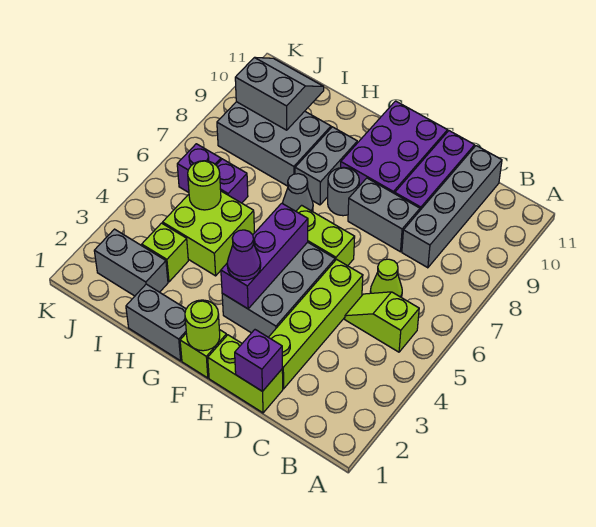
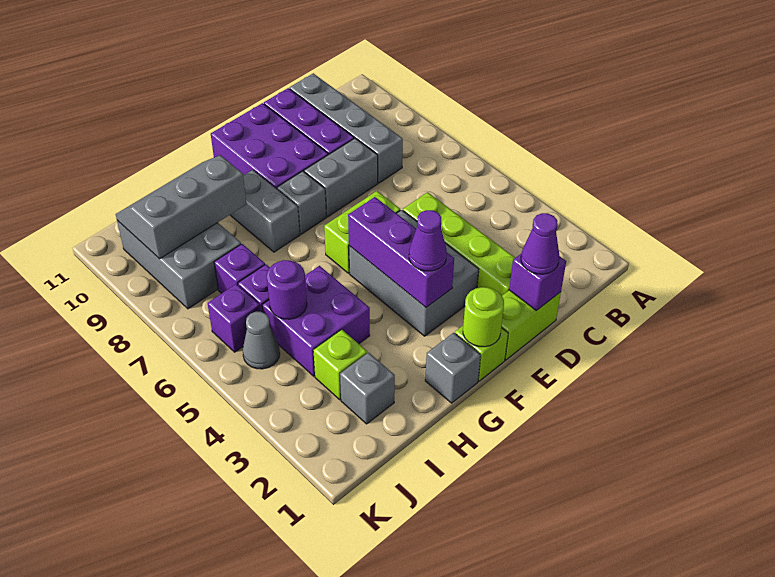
lime slope B5:C5 level 1 top B -> none
lime cone C6 level 1 -> none
none -> purple cone D1 level 3
grey round brick F8 level 1 -> grey brick F8 level 1
grey brick G1:H1 level 1 -> grey brick G1 level 1
grey cone G7 level 1 -> grey cone J5 level 1
lime brick H4:I5 level 1 -> purple brick H4:I5 level 1
grey brick H8:J9 level 1 -> grey brick I8:J10 level 1
grey brick I2:J2 level 1 -> grey brick I2 level 1
lime round brick I5 level 2 -> purple round brick I5 level 2
none -> purple brick I7 level 1
grey slope I9:J10 level 2 top 9 -> grey slope H9:J10 level 2 top 9

